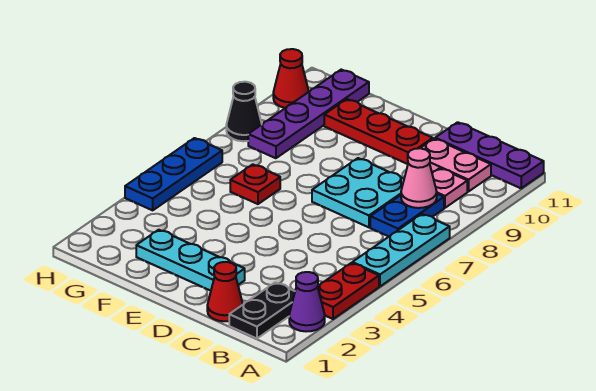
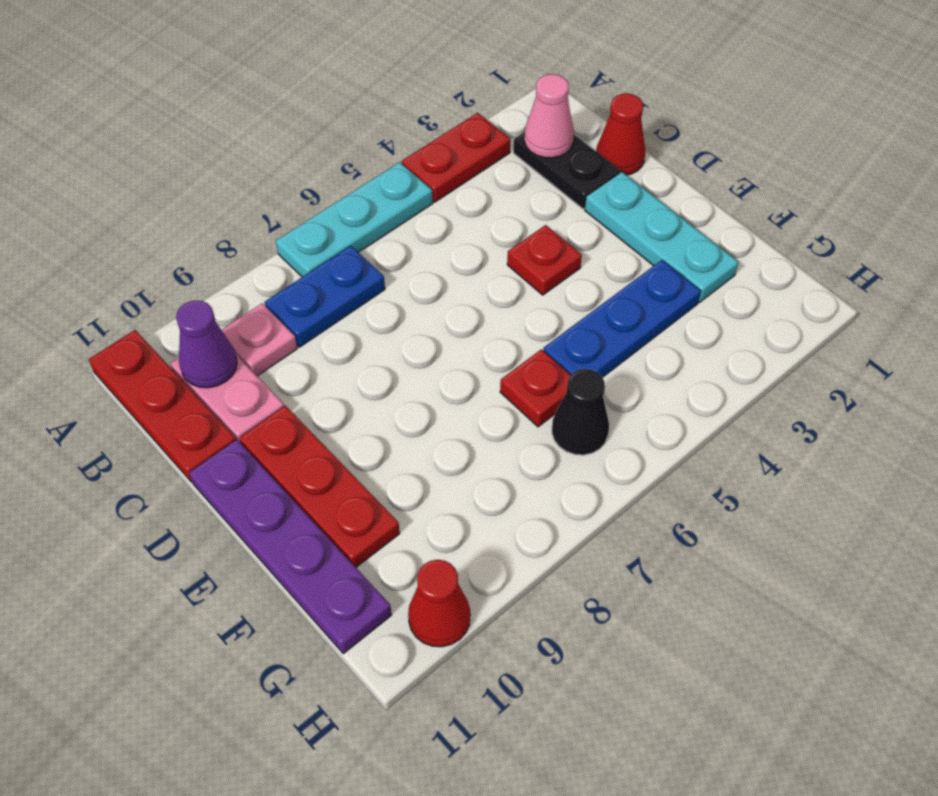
purple cone A2 level 1 -> purple cone B10 level 2
purple plate A11:C11 level 1 -> red plate A11:C11 level 1
black plate B1:B2 level 1 -> black plate B2:C2 level 1
pink cone B8 level 2 -> pink cone B2 level 2
cyan plate C7:D8 level 1 -> none
none -> red plate D4 level 1
purple plate G8:G11 level 1 -> purple plate D11:G11 level 1
blue plate H4:H6 level 1 -> blue plate F3:F5 level 1
black cone H8 level 1 -> black cone G6 level 1

